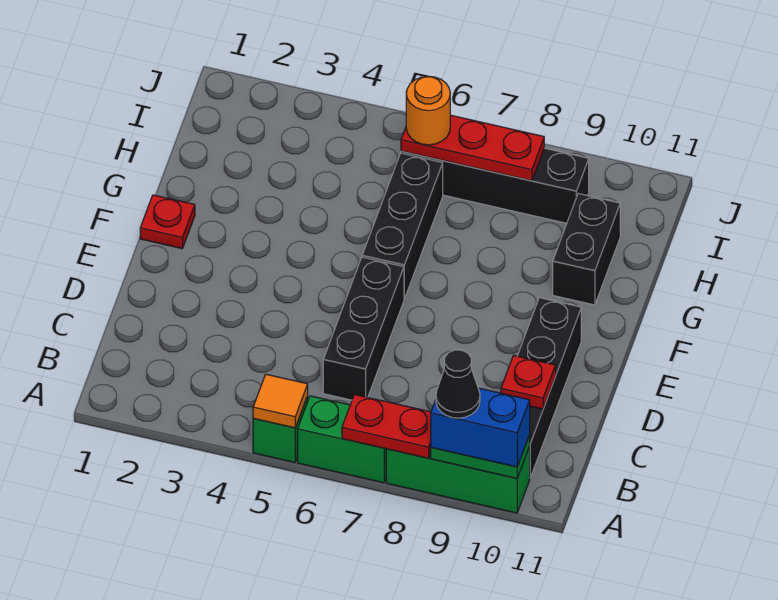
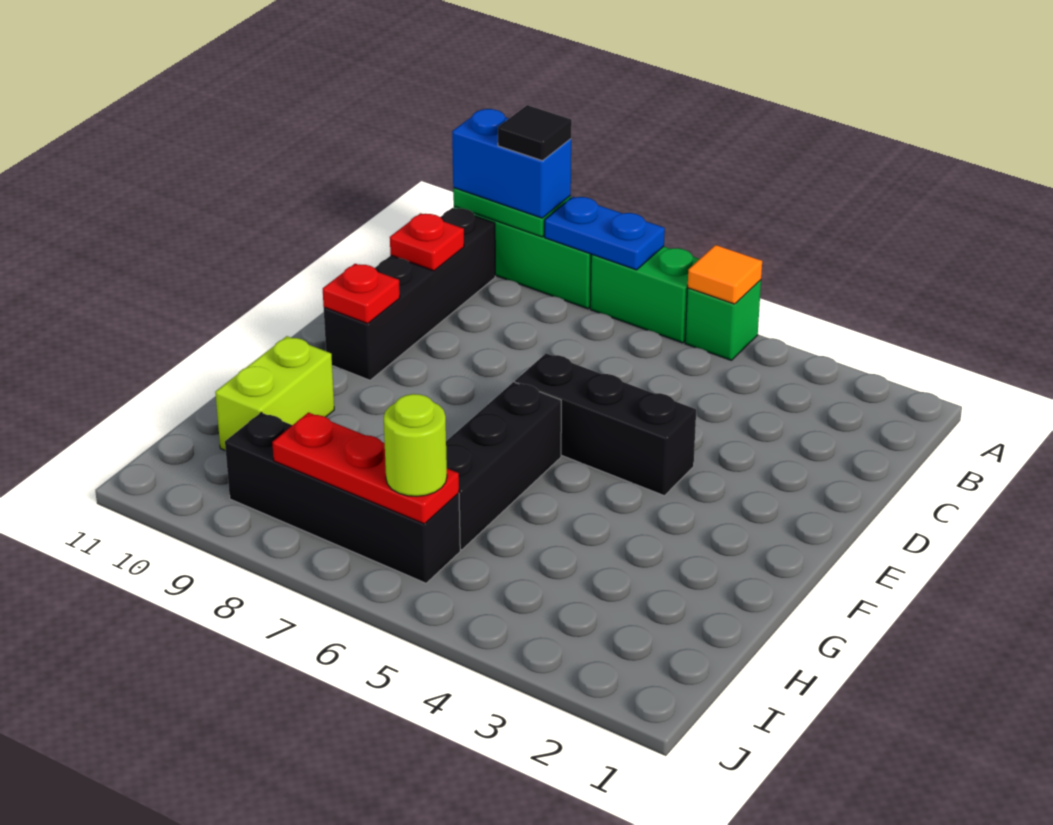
red plate A7:A8 level 2 -> blue plate A7:A8 level 2
black cone A9 level 4 -> black tile A9 level 4
black brick C6:E6 level 1 -> black brick E4:E6 level 1
red plate F1 level 1 -> red plate E10 level 2
black brick G10:H10 level 1 -> lime brick G10:H10 level 1
orange round brick I6 level 3 -> lime round brick I6 level 3

